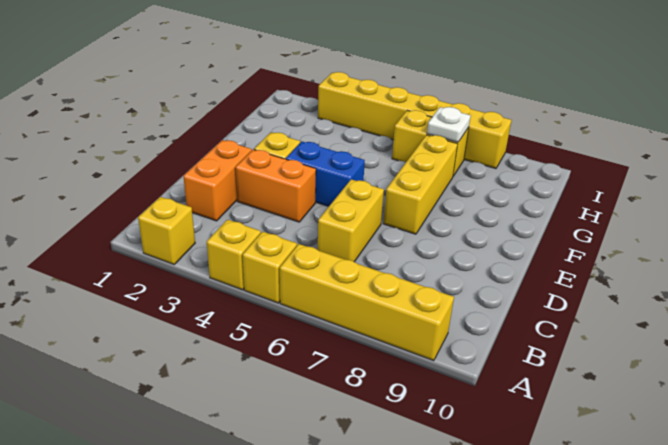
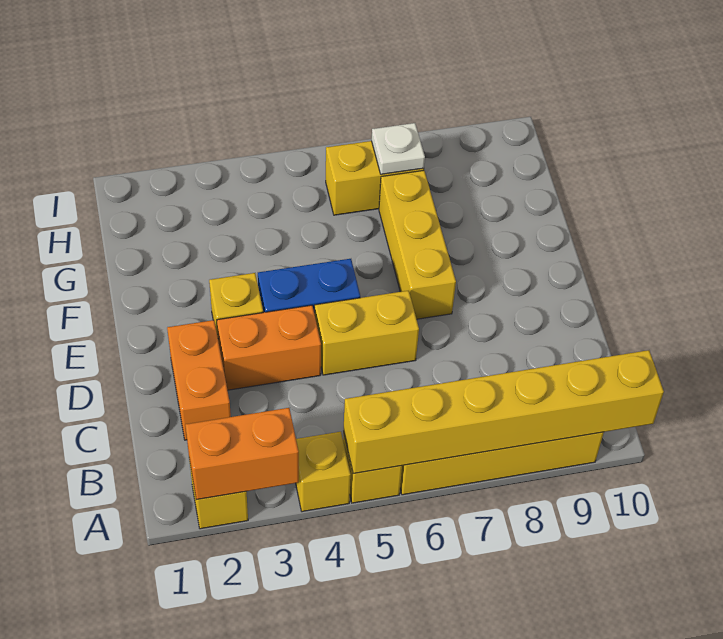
none -> orange brick A2:A3 level 2
yellow brick C6:D6 level 1 -> yellow brick D5:D6 level 1
yellow brick I3:I8 level 1 -> yellow brick A5:A10 level 2

